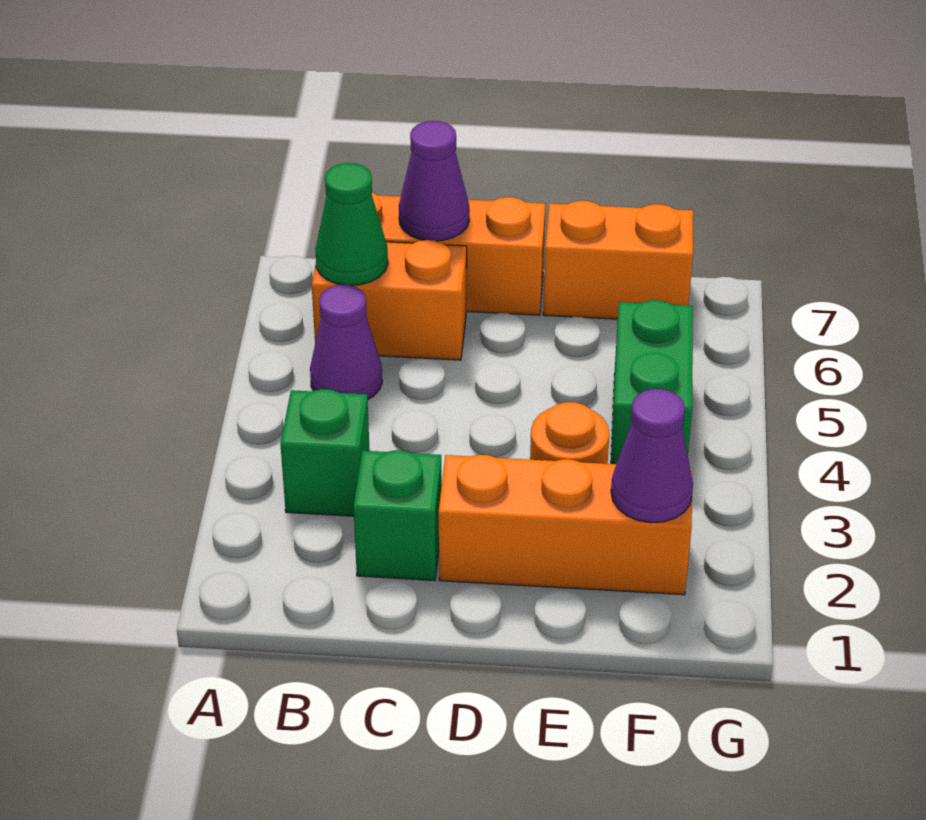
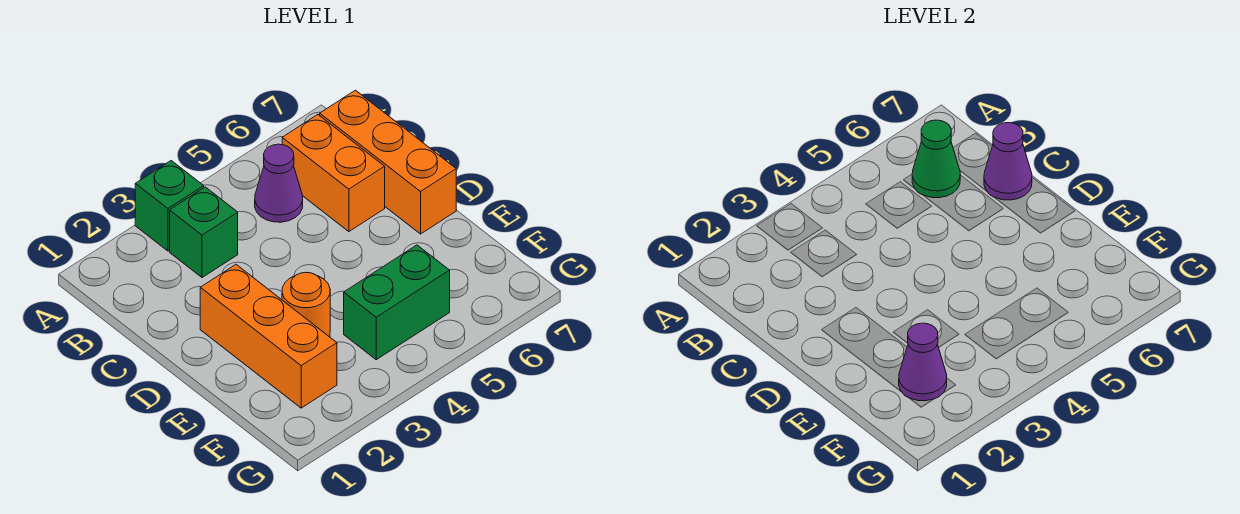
green brick C2 level 1 -> green brick A3 level 1
orange brick E7:F7 level 1 -> none

